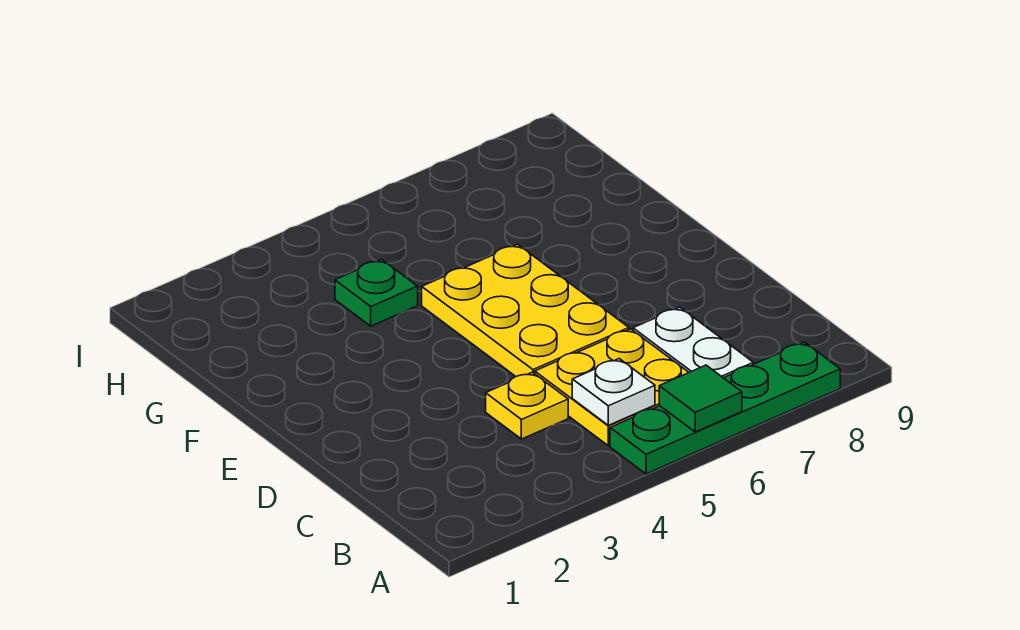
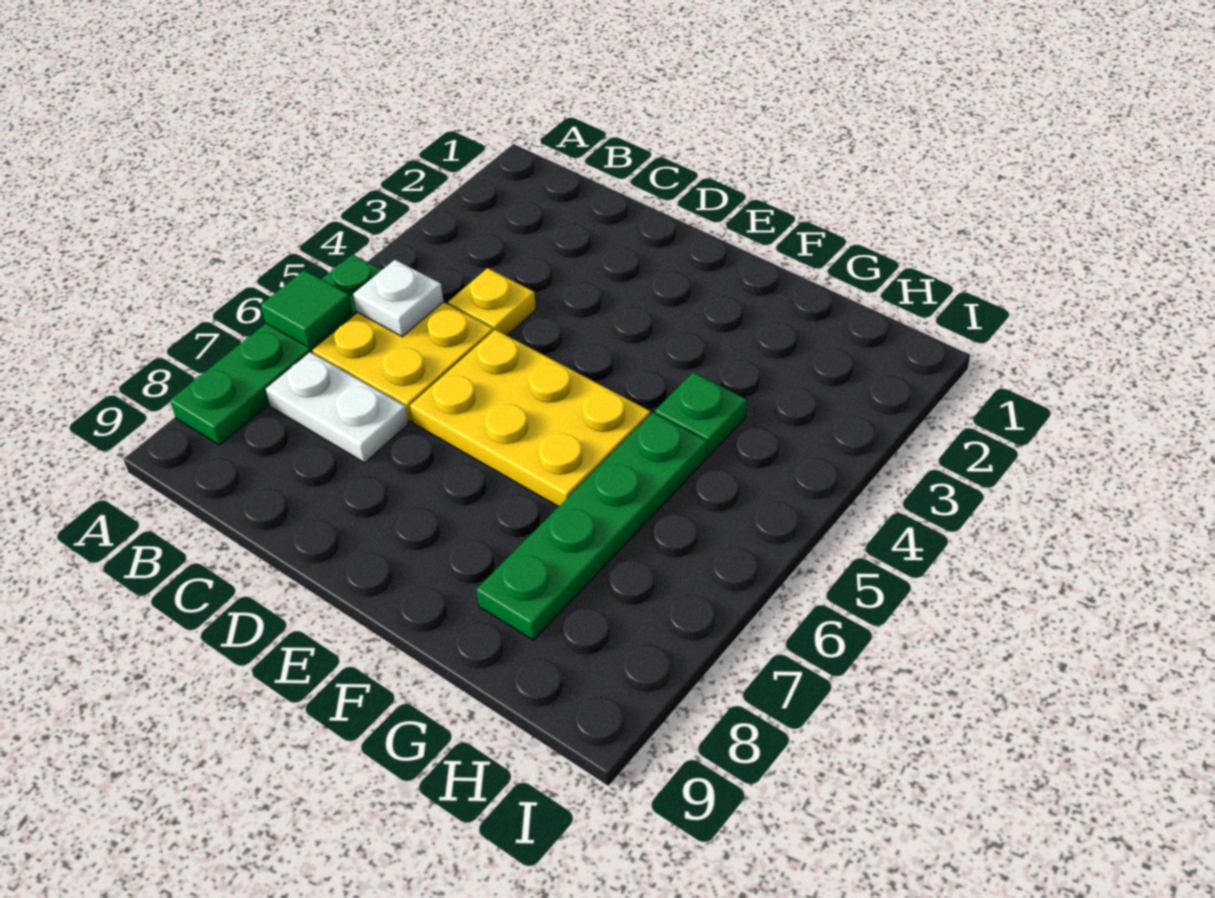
none -> green plate G5:G8 level 1

